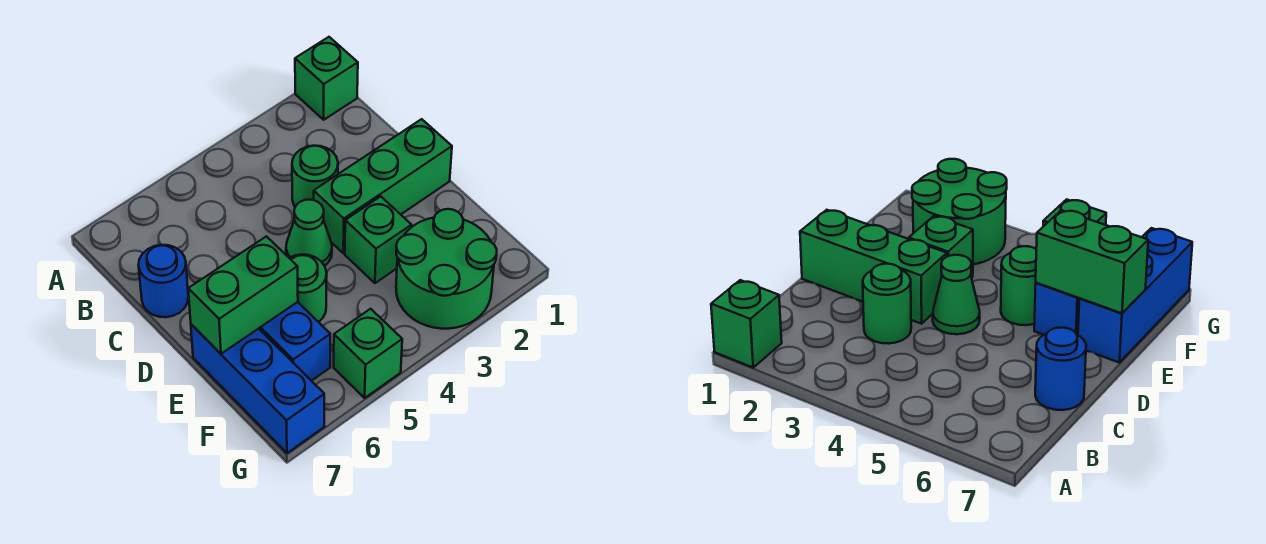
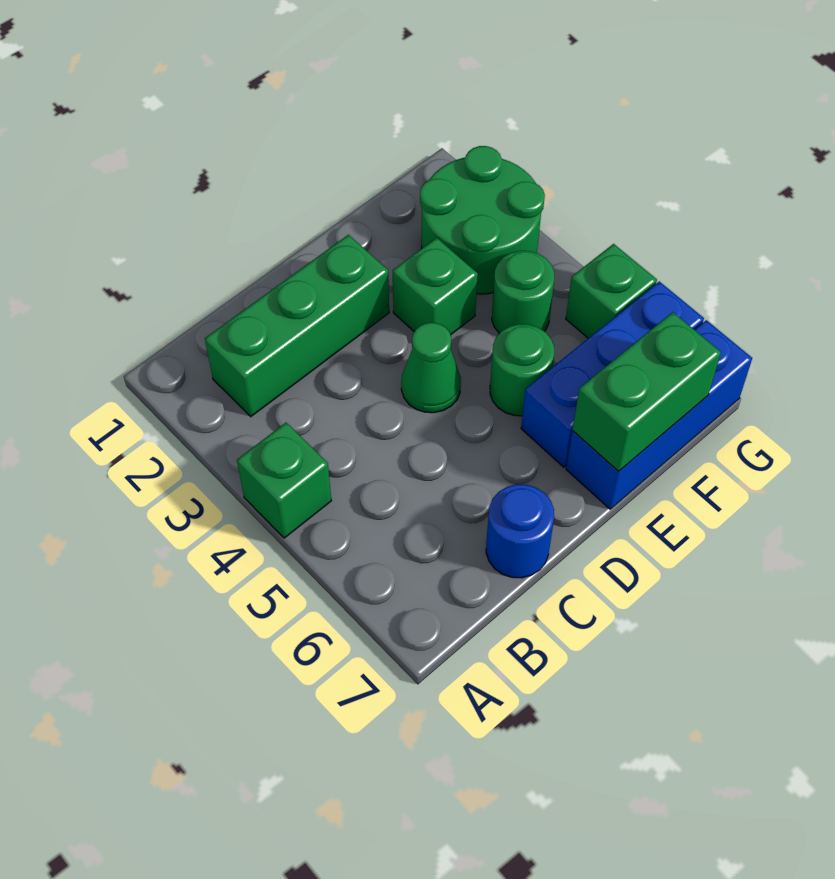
green brick A1 level 1 -> green brick A4 level 1
green round brick C3 level 1 -> green round brick F4 level 1
green brick D1:D3 level 1 -> green brick B2:D2 level 1
blue brick E6:F6 level 1 -> blue brick E6:G6 level 1
green brick E6:E7 level 2 -> green brick E7:F7 level 2

